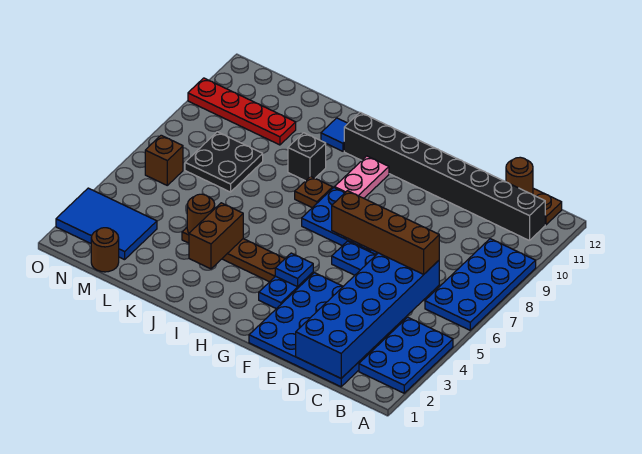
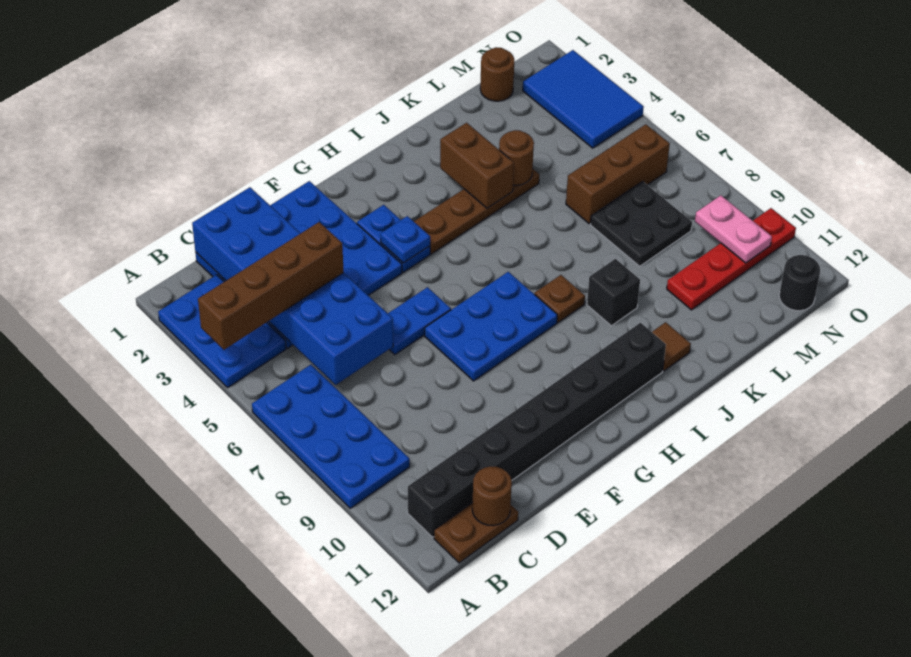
brown brick C6:F6 level 3 -> brown brick A4:D4 level 3
pink plate H9:H10 level 1 -> pink plate N9:N10 level 2
blue tile J11 level 1 -> brown tile J11 level 1
blue tile M2:O3 level 1 -> blue tile N2:O4 level 1
brown brick N6 level 1 -> brown brick L6:N6 level 1
none -> black round brick N12 level 1

